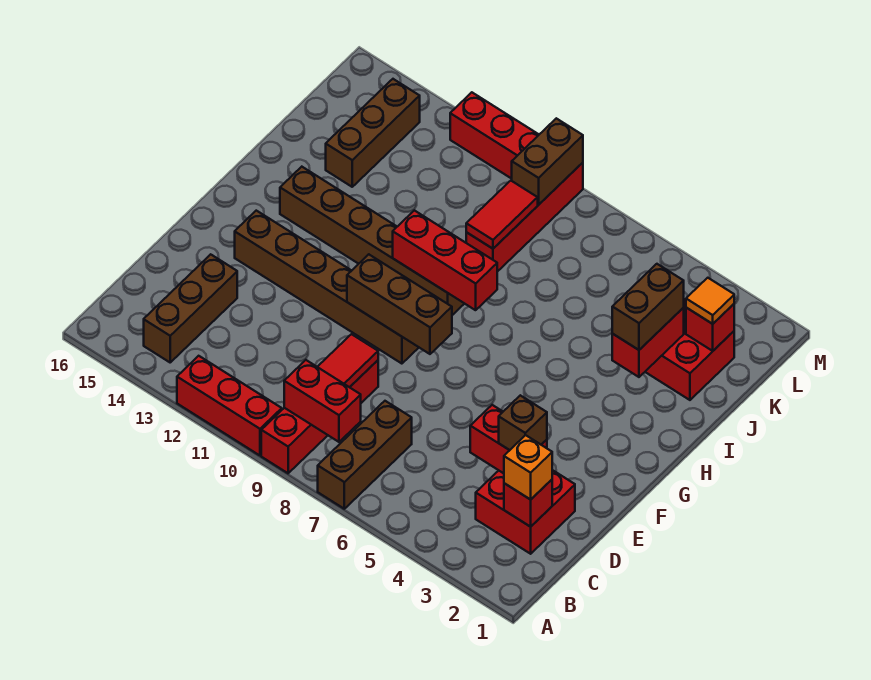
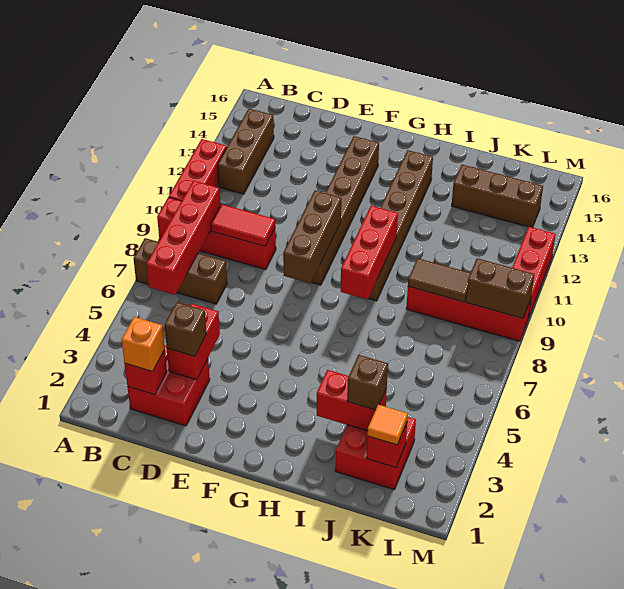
red brick B8:B9 level 2 -> red brick B6:B9 level 2
brown brick B14:D14 level 1 -> brown brick B12:B14 level 1
brown brick I3:J3 level 3 -> brown brick J3 level 3
red tile J9:K9 level 2 -> brown tile J9:K9 level 2

